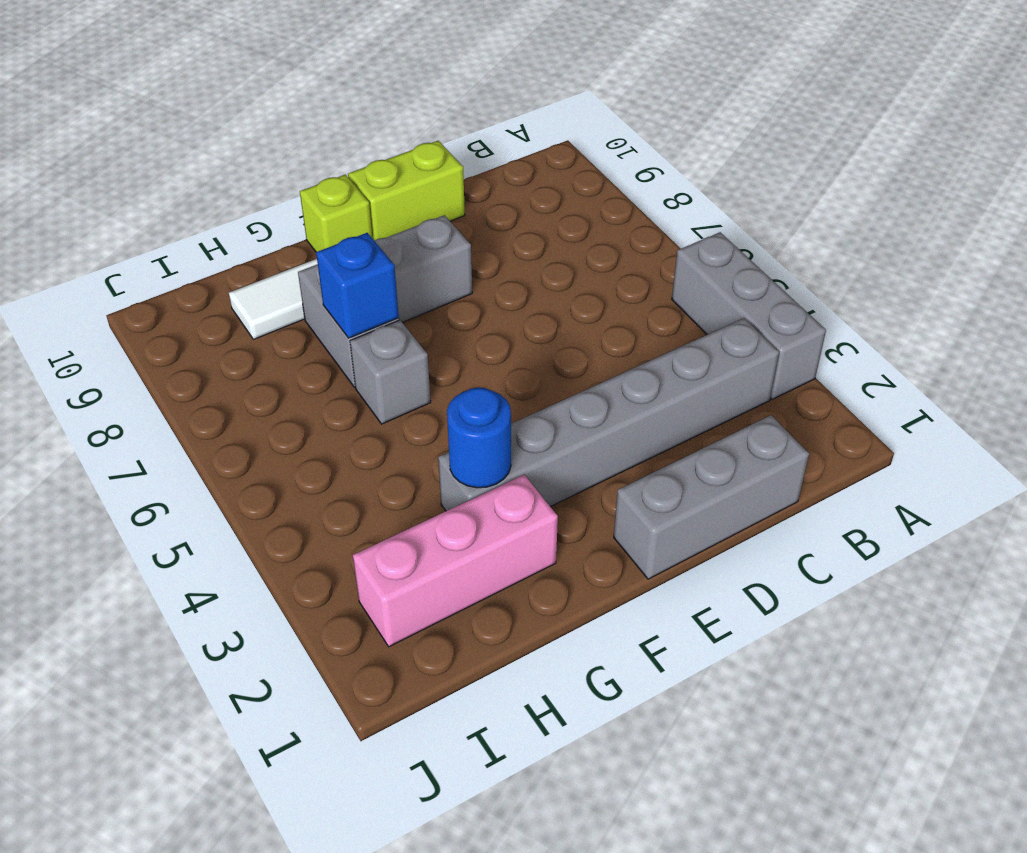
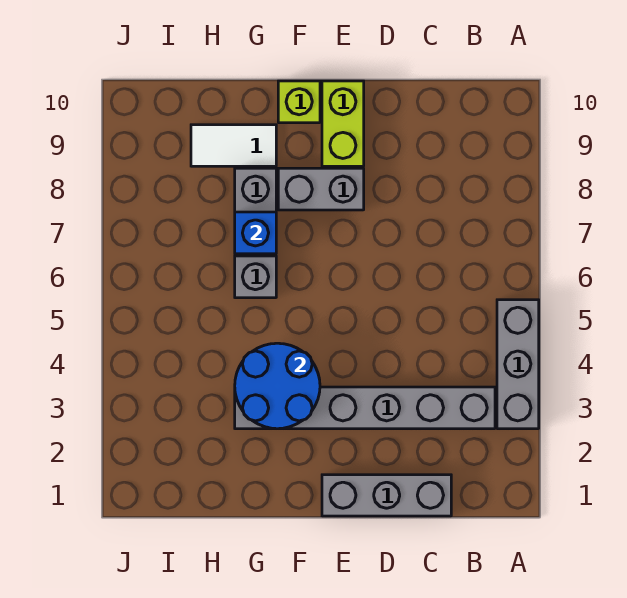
lime brick D10:E10 level 1 -> lime brick E9:E10 level 1
pink brick G2:I2 level 1 -> none
blue round brick G3 level 2 -> blue round brick F3:G4 level 2

